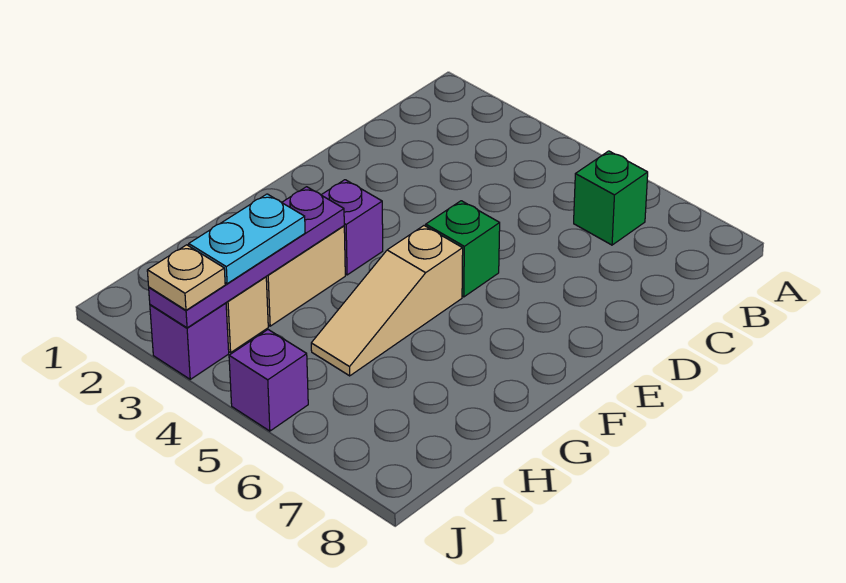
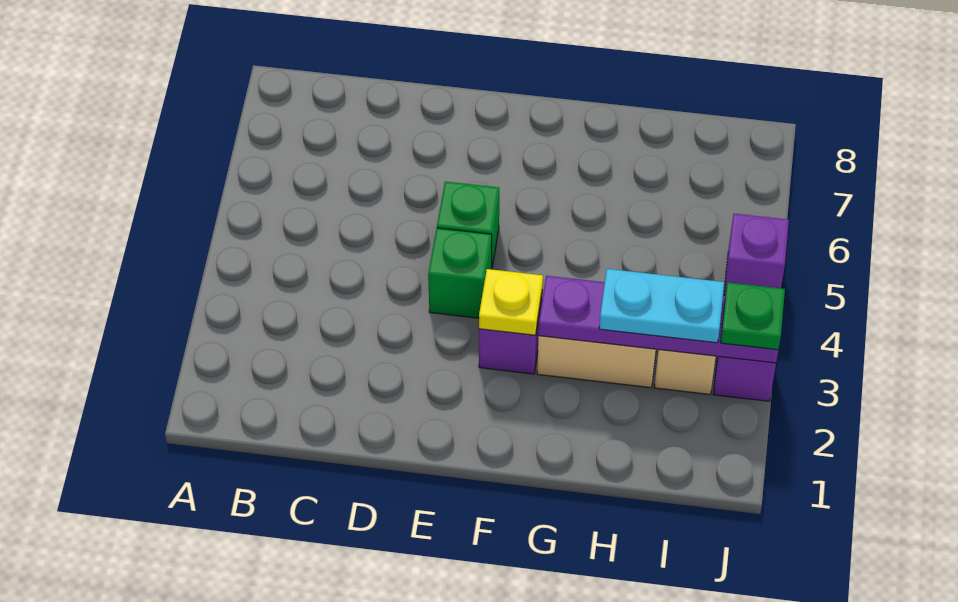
green brick B6 level 1 -> green brick E4 level 1
none -> yellow plate F3 level 2
tan slope F5:H5 level 1 top F -> none
tan plate J3 level 3 -> green plate J3 level 3

